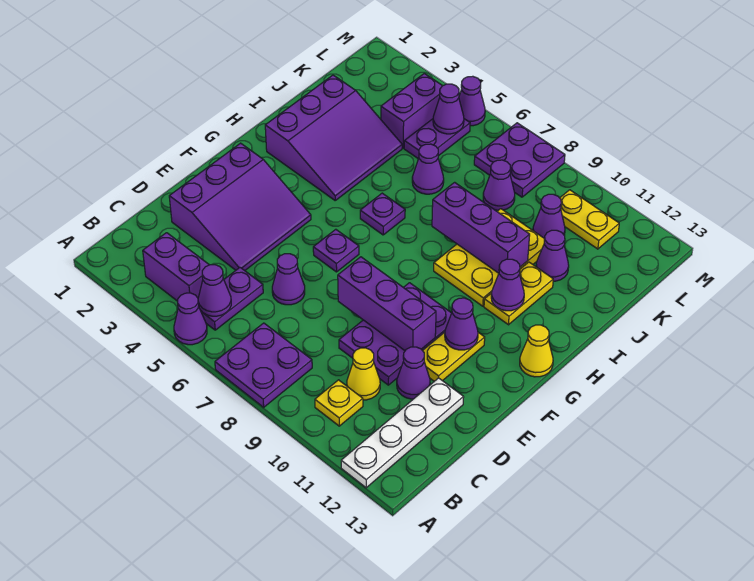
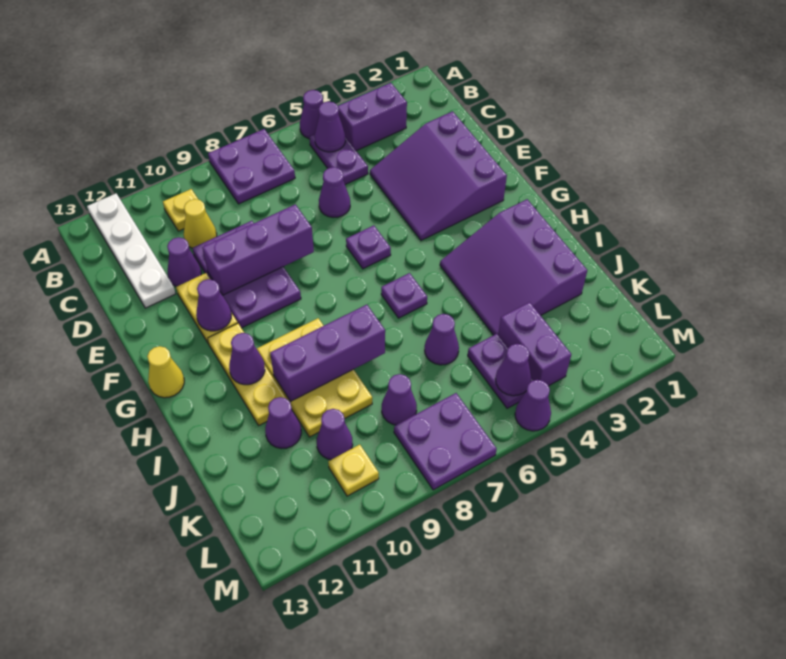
yellow plate H11:I11 level 1 -> yellow plate G11:I11 level 1
yellow plate L10:L11 level 1 -> yellow plate L10 level 1

